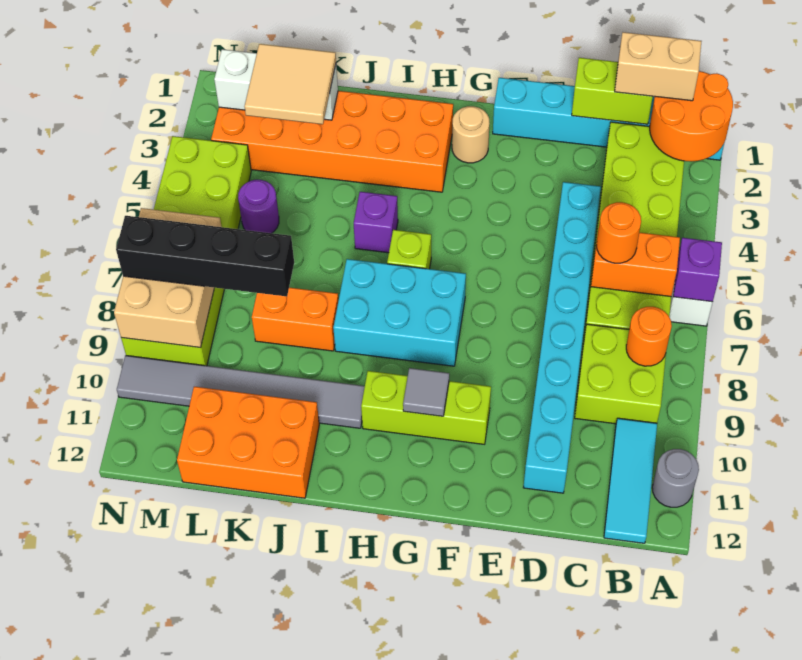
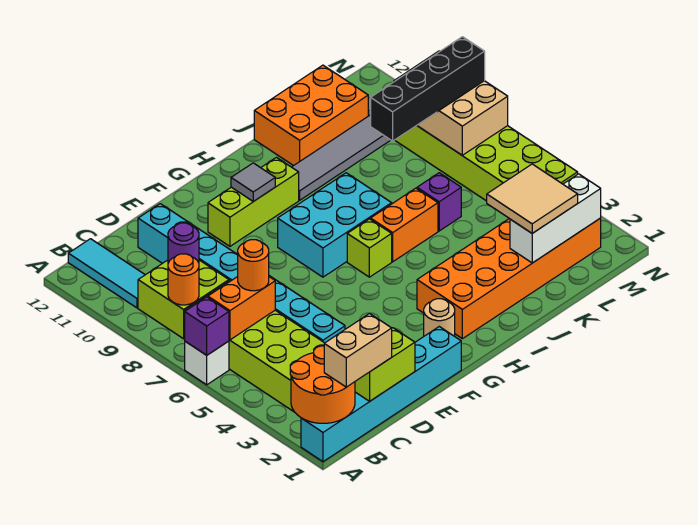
grey round brick A11 level 1 -> none
purple brick I5 level 1 -> purple brick K6 level 1
orange brick J8:K8 level 1 -> orange brick I6:J6 level 1
purple round brick L5 level 1 -> purple round brick C9 level 2

